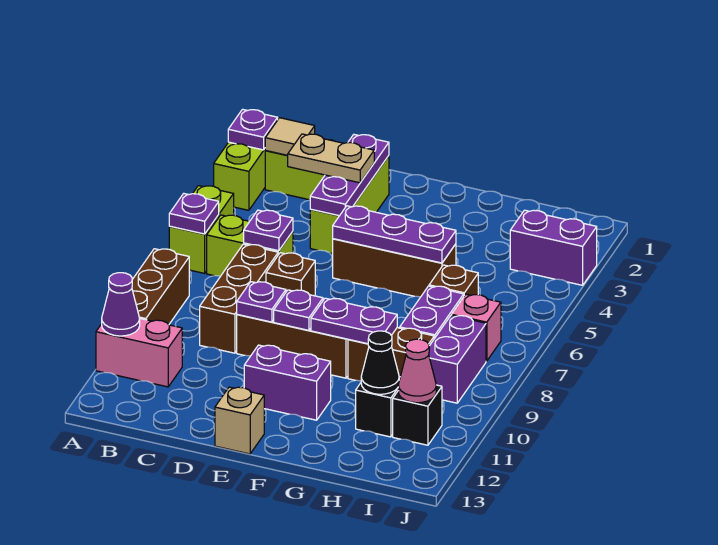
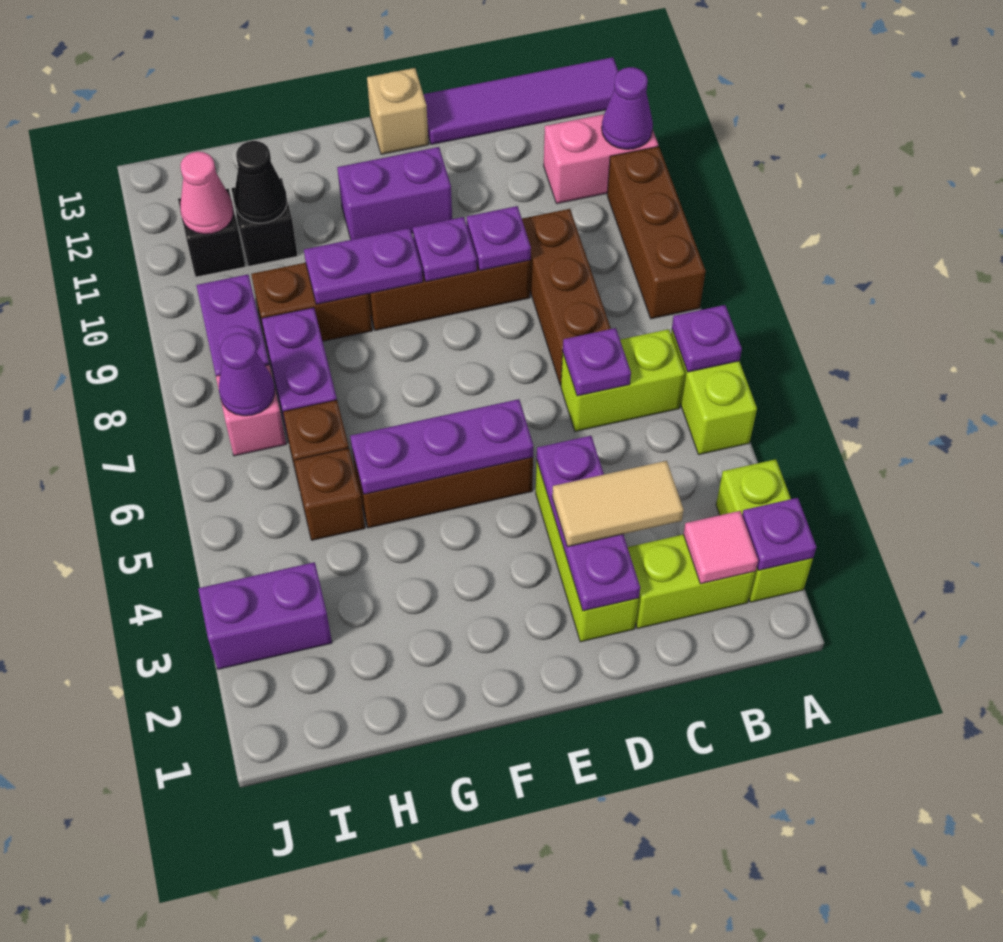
none -> purple tile A13:D13 level 1
tan tile B2 level 2 -> pink tile B2 level 2
tan plate C3:D3 level 3 -> tan tile C3:D3 level 3
brown brick D7 level 1 -> brown brick H5 level 1
none -> purple cone I7 level 2

